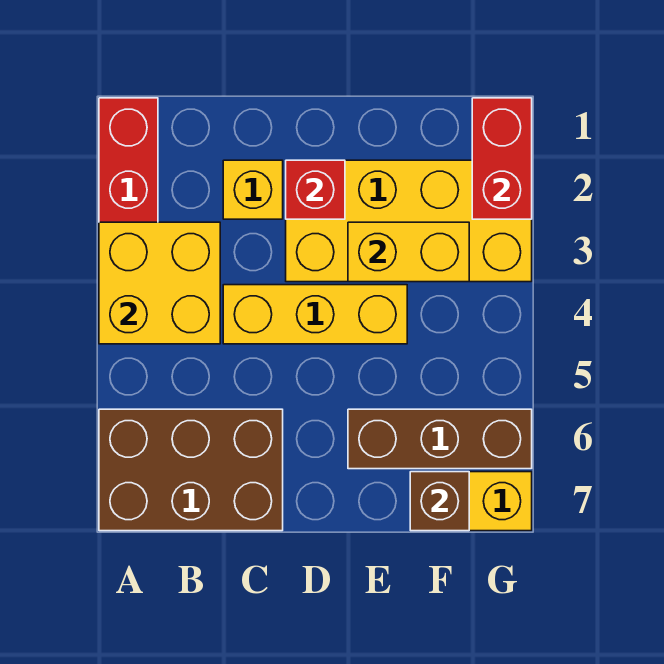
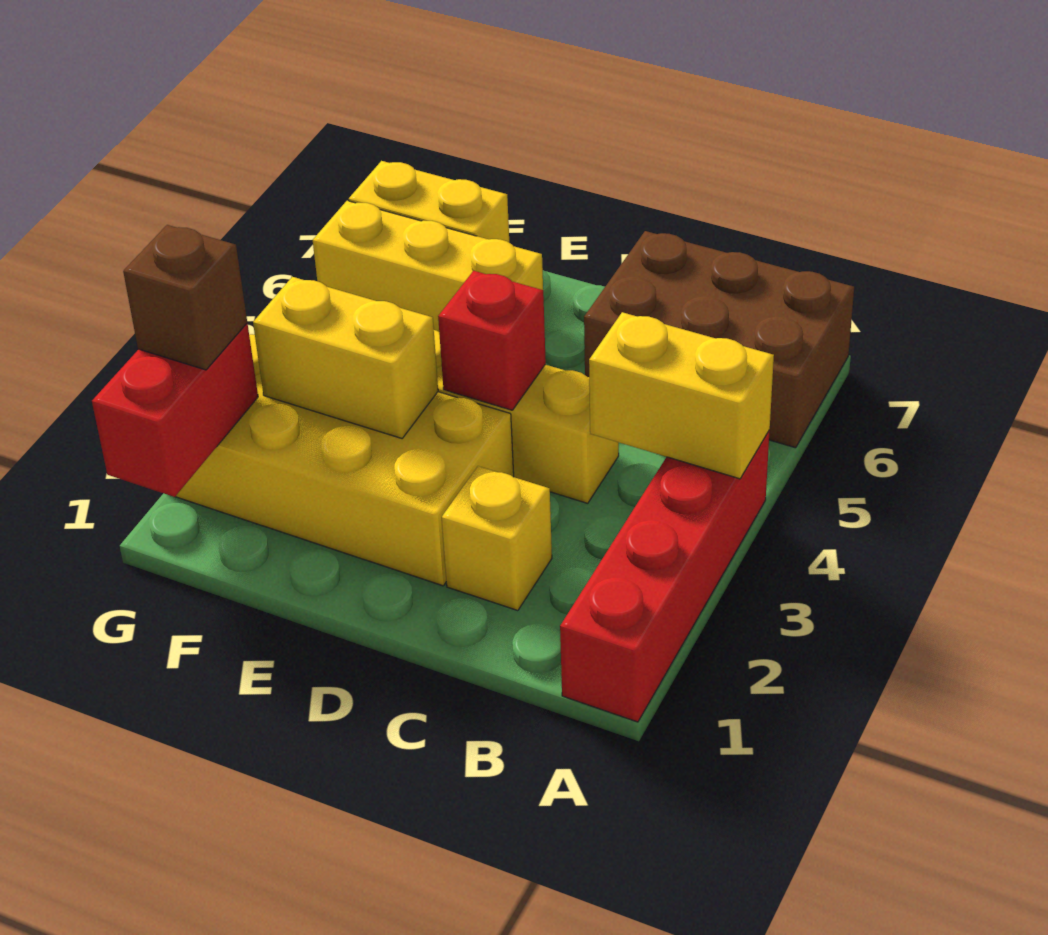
yellow brick A3:B4 level 2 -> yellow brick A4:B4 level 2
red brick D2 level 2 -> red brick D4 level 2
brown brick E6:G6 level 1 -> yellow brick E6:G6 level 1
brown brick F7 level 2 -> brown brick G2 level 3

